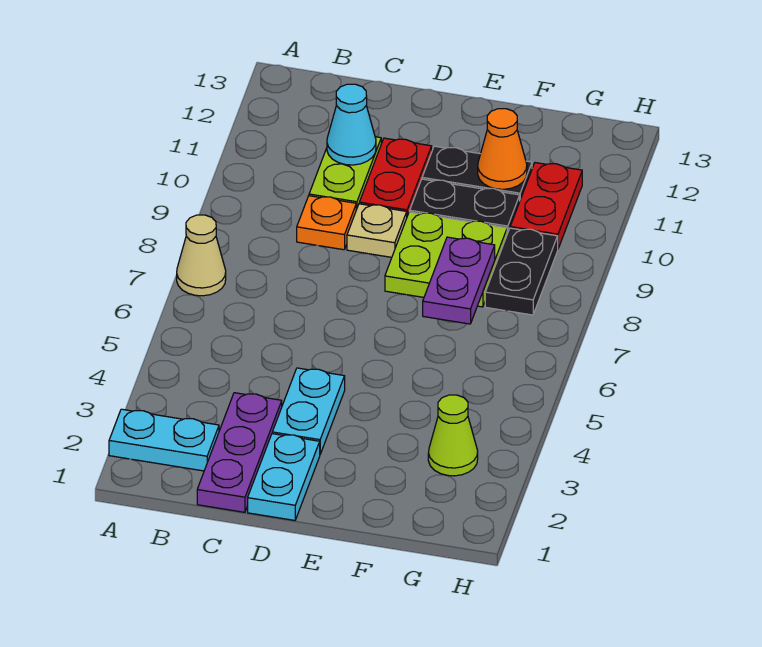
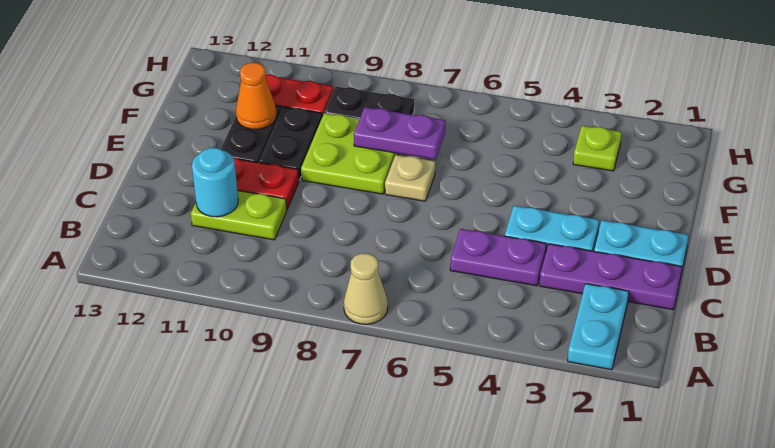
none -> purple plate C4:C5 level 1
orange plate C9 level 1 -> none
cyan cone C11 level 2 -> cyan round brick C11 level 2
tan plate D9 level 1 -> tan plate E7 level 1
lime cone G3 level 1 -> lime plate G3 level 1

